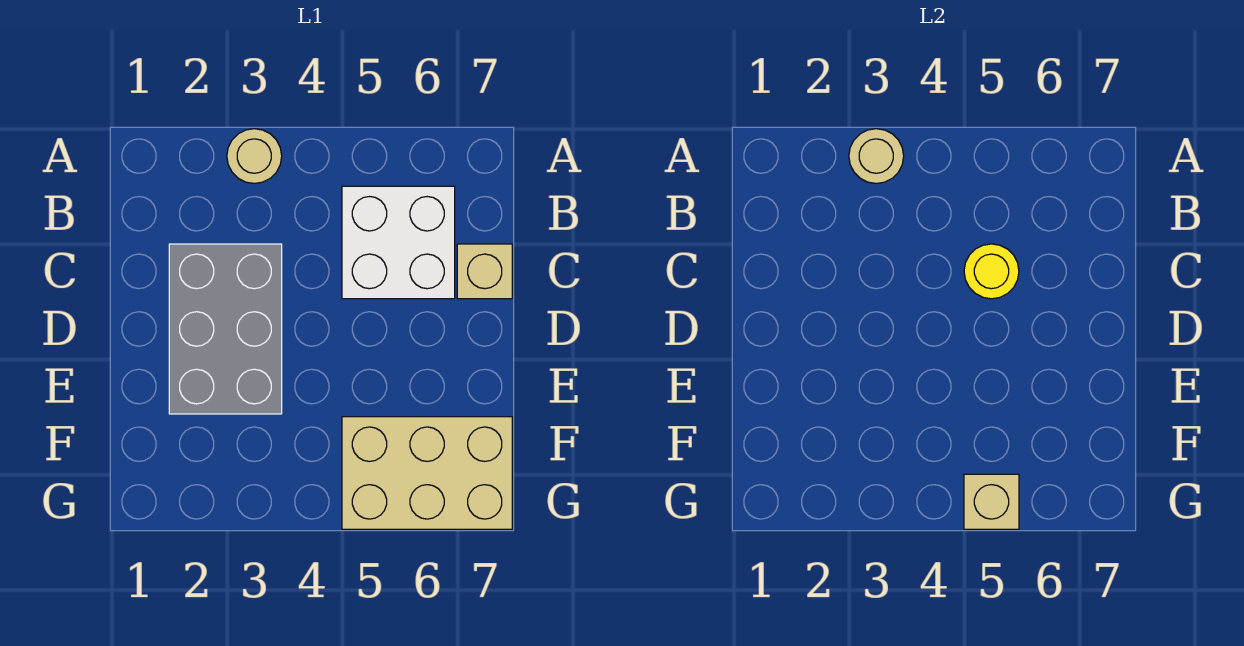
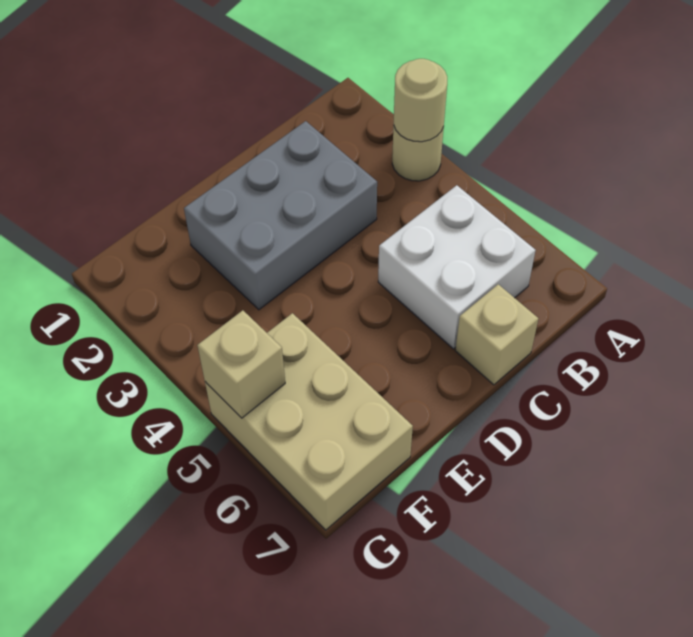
yellow round brick C5 level 2 -> none

